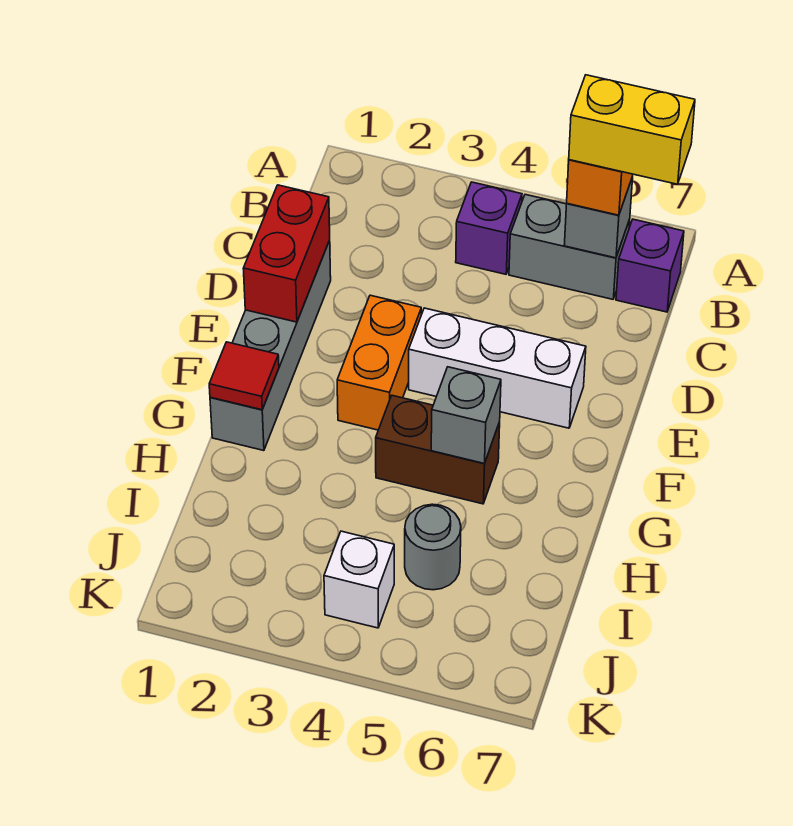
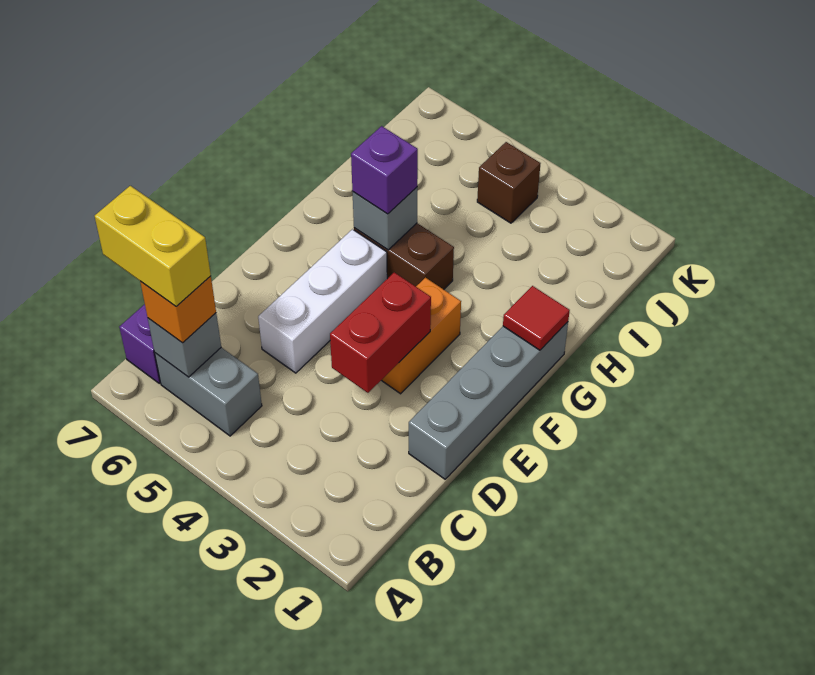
purple brick B4 level 1 -> purple brick G5 level 3
red brick D1:E1 level 2 -> red brick D3:E3 level 2
white brick E4:E6 level 1 -> white brick D5:F5 level 1
grey round brick I5 level 1 -> none
white brick J4 level 1 -> brown brick J4 level 1

